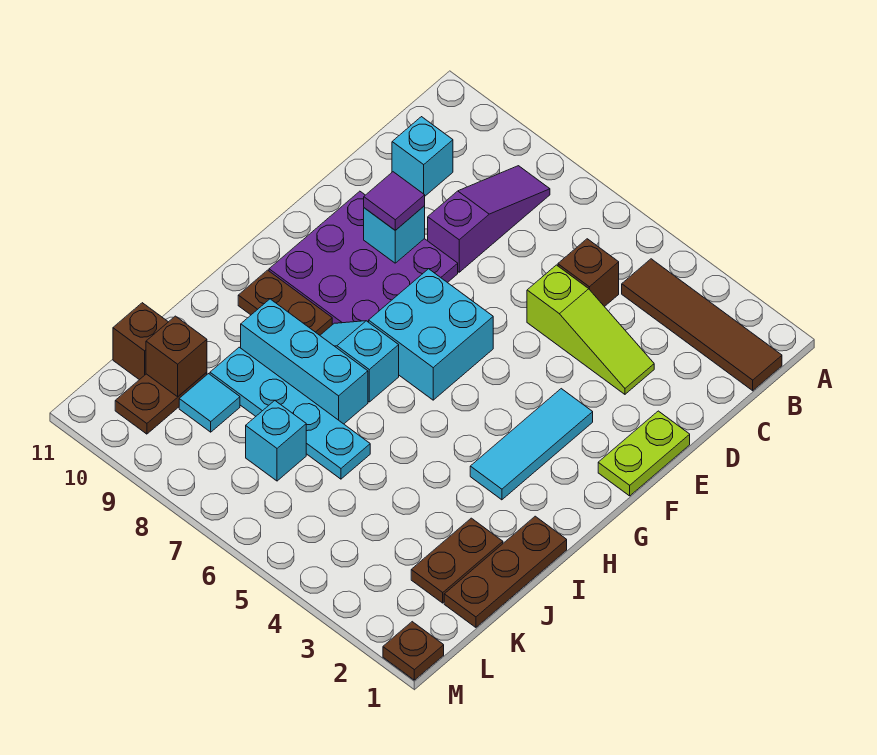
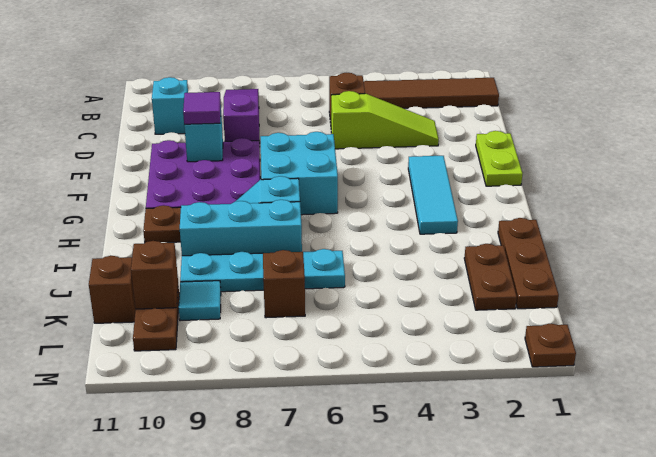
cyan brick K7 level 1 -> brown brick K7 level 1

